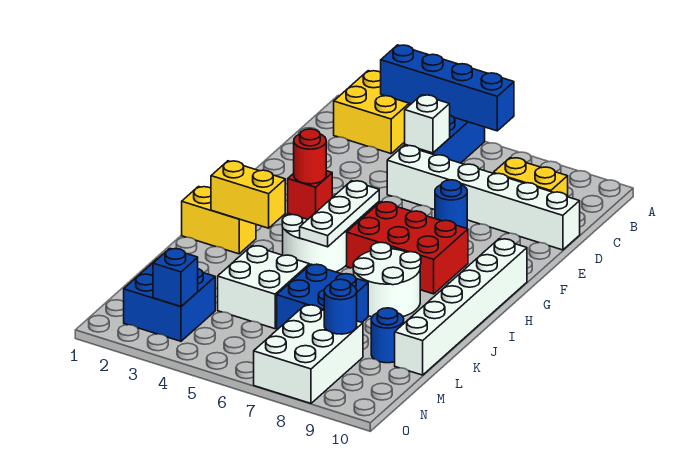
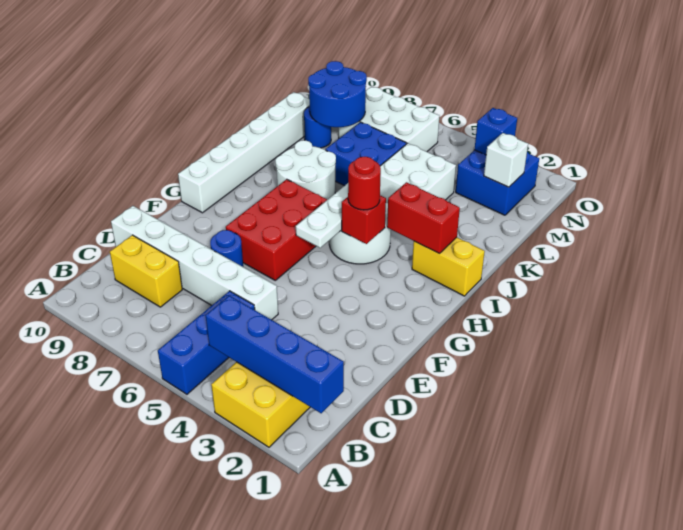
blue brick A3:A6 level 2 -> blue brick B1:B4 level 2
white brick C5 level 2 -> white brick M2 level 2
red brick G6:H8 level 1 -> red brick F6:H7 level 1
yellow brick I2:I3 level 2 -> red brick I2:I3 level 2
white brick M7:O8 level 1 -> white brick M6:N8 level 1
blue round brick M8 level 2 -> blue round brick L8:M9 level 2

